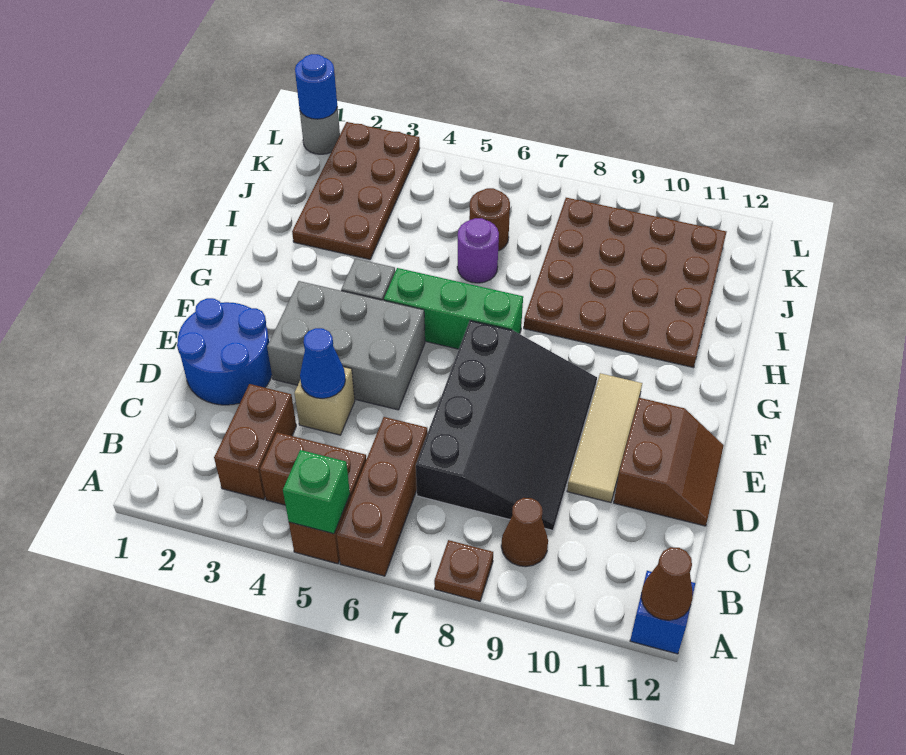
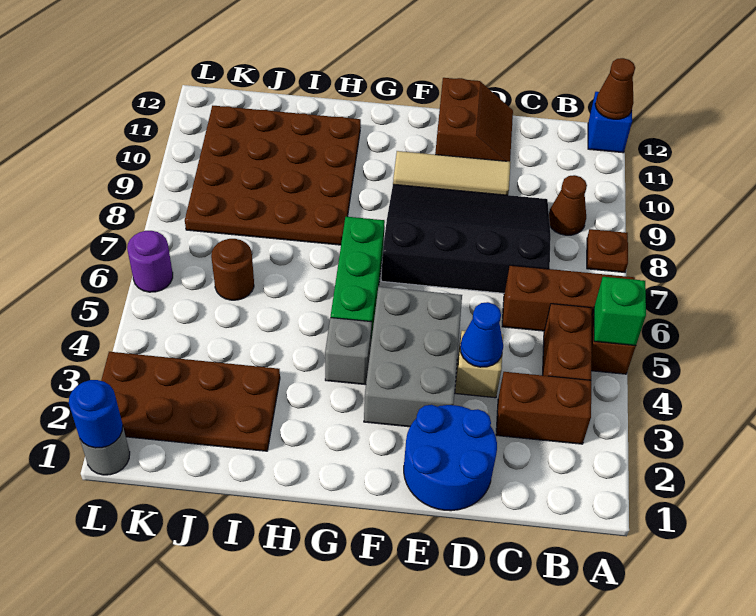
brown slope D11:E12 level 1 top 11 -> brown slope D11:E12 level 1 top E
purple round brick I6 level 1 -> purple round brick L6 level 1

